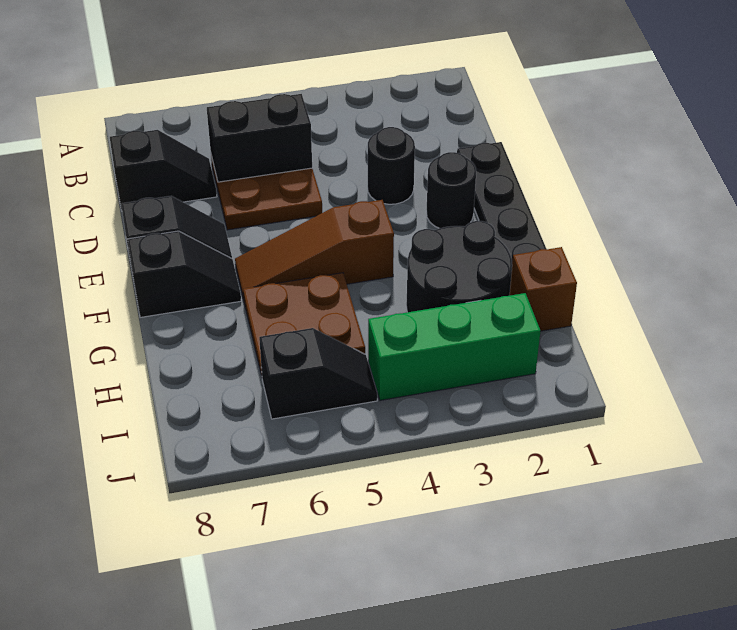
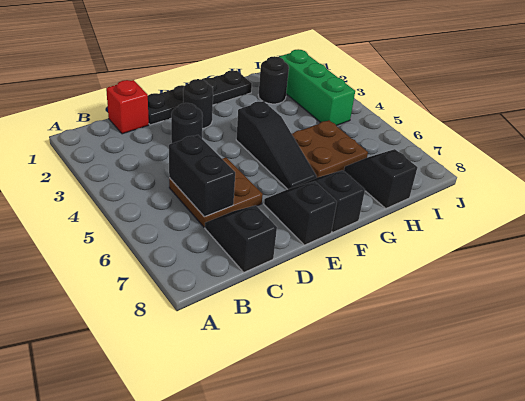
none -> red brick C1 level 1
brown slope F4:F6 level 1 top 4 -> black slope F4:F6 level 1 top 4
black round brick G2:H3 level 1 -> black round brick H2 level 1
brown brick H1 level 1 -> none
black slope I5:I6 level 1 top 6 -> black slope H7:H8 level 1 top 8

